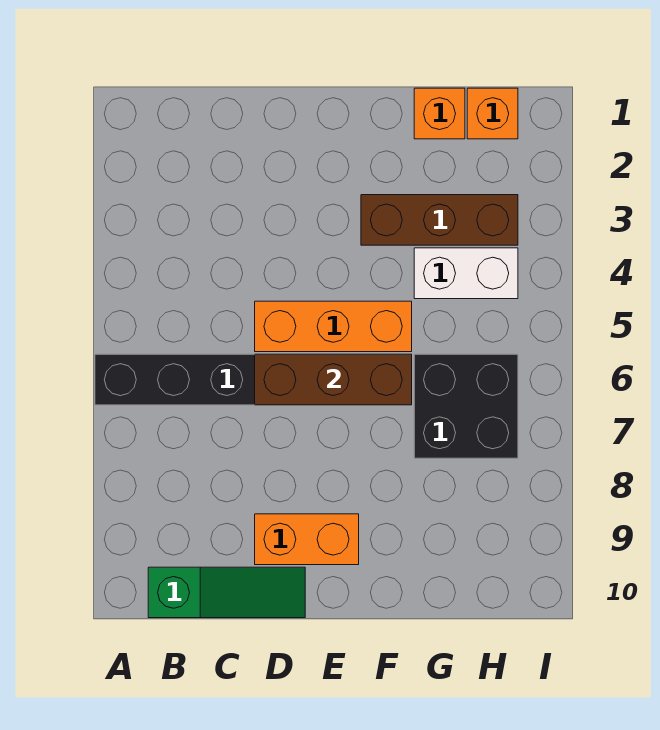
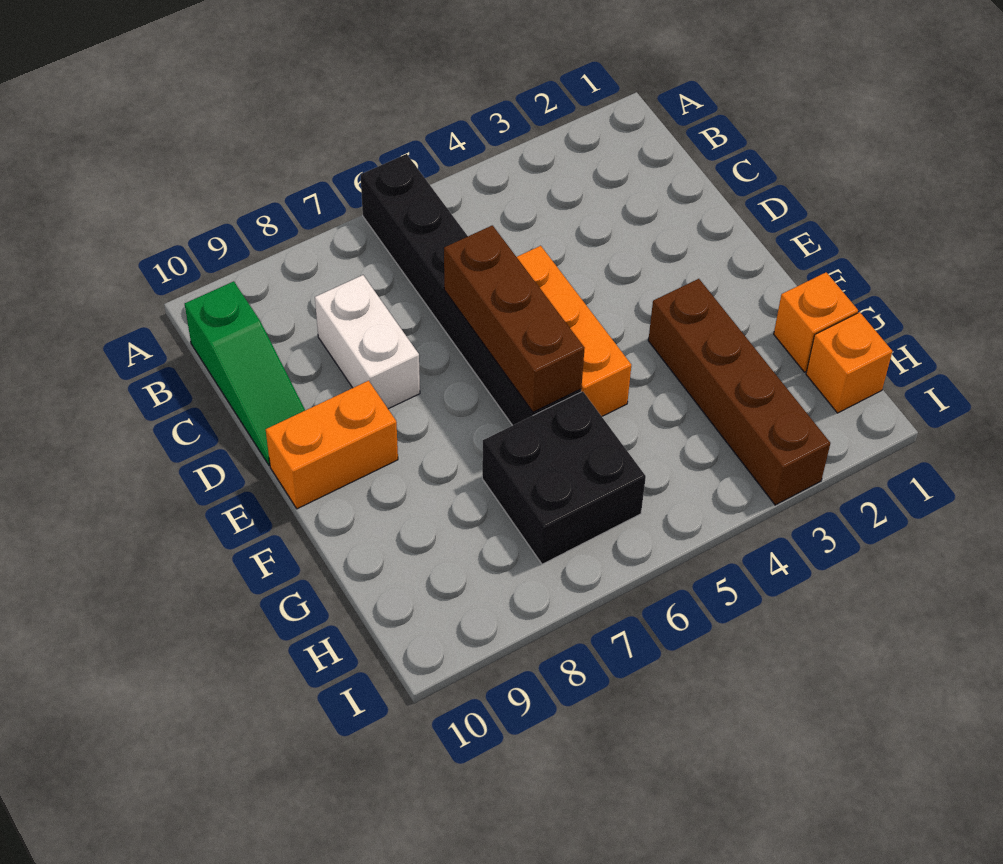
orange brick D9:E9 level 1 -> orange brick E9:E10 level 1
brown brick F3:H3 level 1 -> brown brick F3:I3 level 1
white brick G4:H4 level 1 -> white brick C8:D8 level 1

